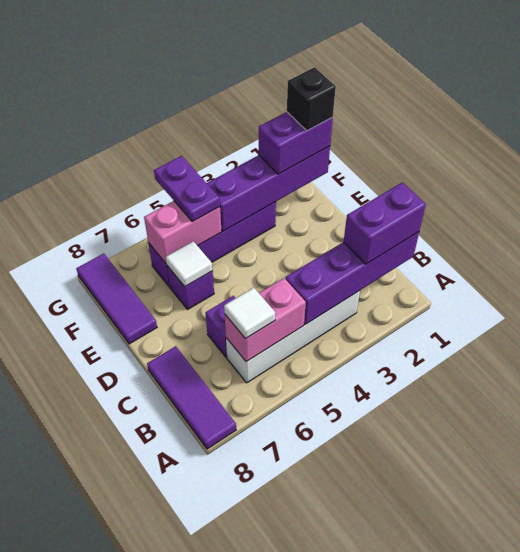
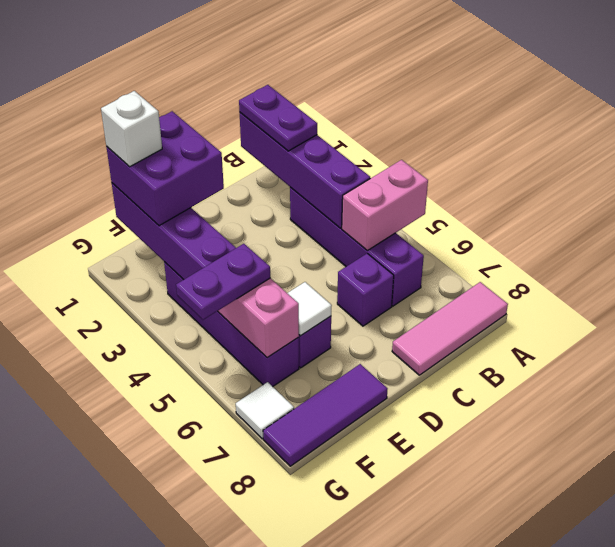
purple tile A8:C8 level 1 -> pink tile A8:C8 level 1
purple brick B1:B2 level 3 -> purple plate B1:B2 level 3
white brick B3:B6 level 1 -> purple brick B3:B6 level 1
pink brick B5:B6 level 2 -> pink brick A5:B5 level 2
white tile B6 level 3 -> white tile G7 level 1
purple brick F1:F2 level 3 -> purple brick E1:F2 level 3
black brick F1 level 4 -> white brick F1 level 4

